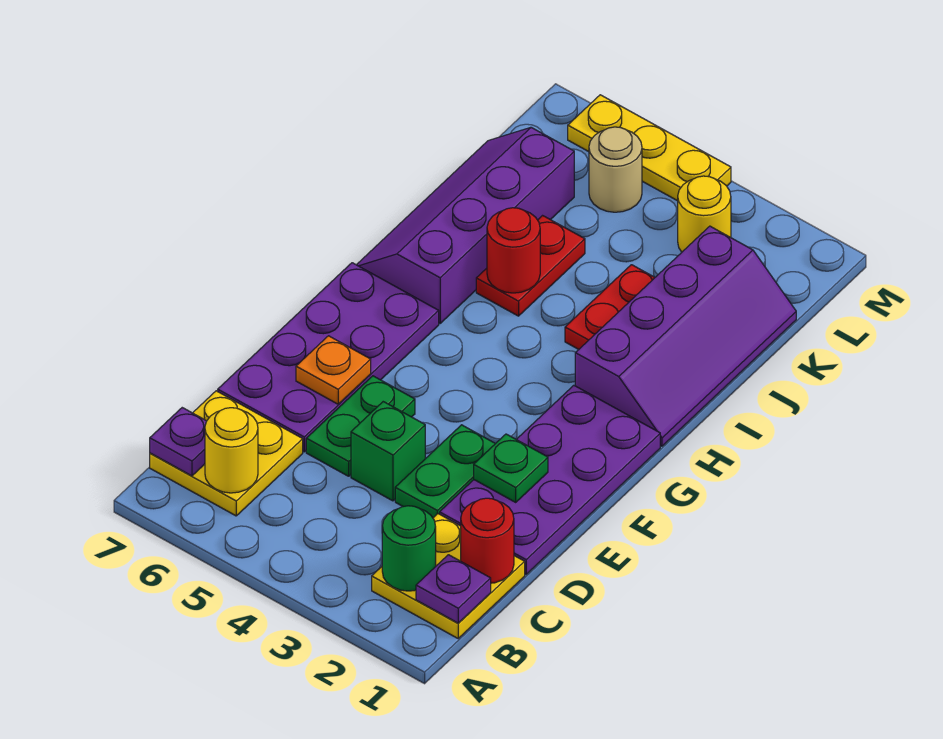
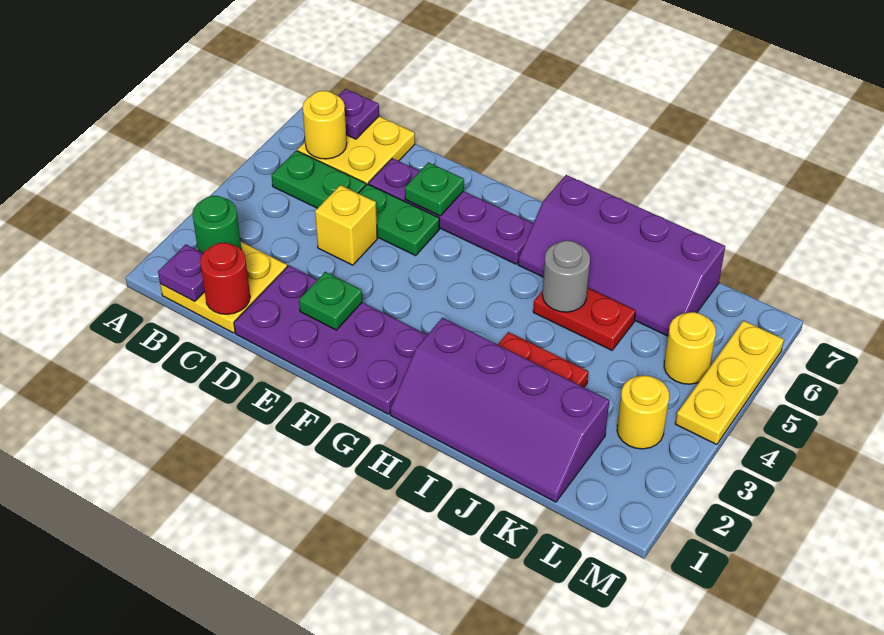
green plate D3:E3 level 1 -> green plate B5:C5 level 1
green brick D4 level 1 -> yellow brick D4 level 1
purple plate D6:G7 level 1 -> purple plate D6:G6 level 1
orange plate E6 level 2 -> green plate E6 level 2
purple slope H6:K7 level 1 top 6 -> purple slope H6:K7 level 1 top 7
red round brick I5 level 2 -> grey round brick I5 level 2
tan round brick L5 level 1 -> yellow round brick L5 level 1

